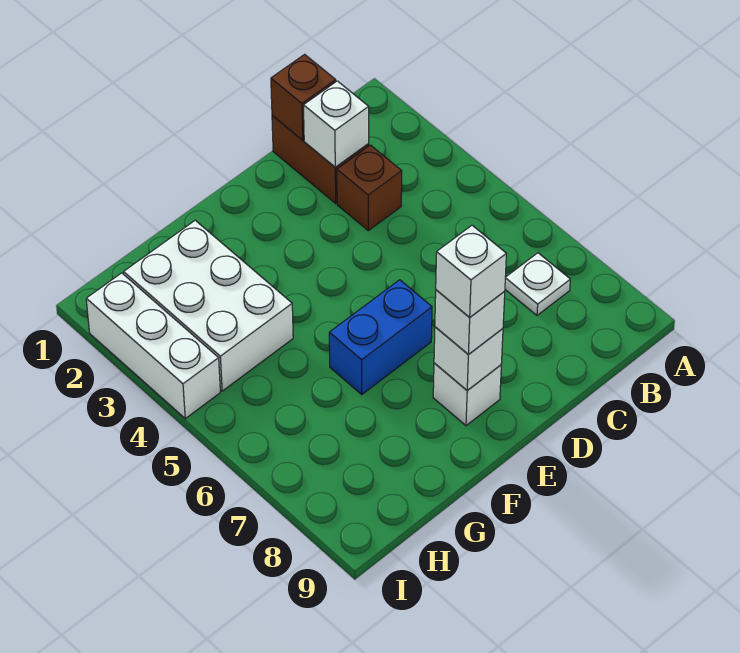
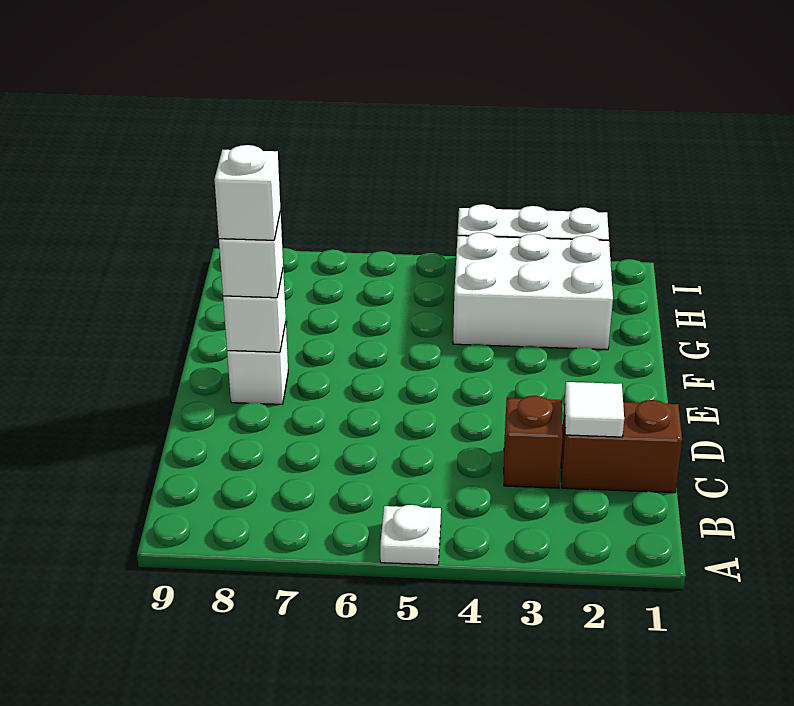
white plate B7 level 1 -> white plate A5 level 1
brown brick C1 level 2 -> none
white brick C2 level 2 -> white tile C2 level 2
blue brick E6:F6 level 1 -> none

